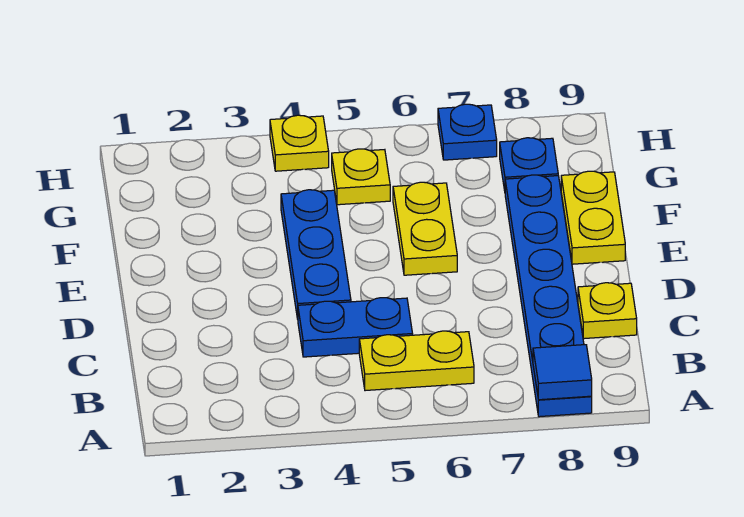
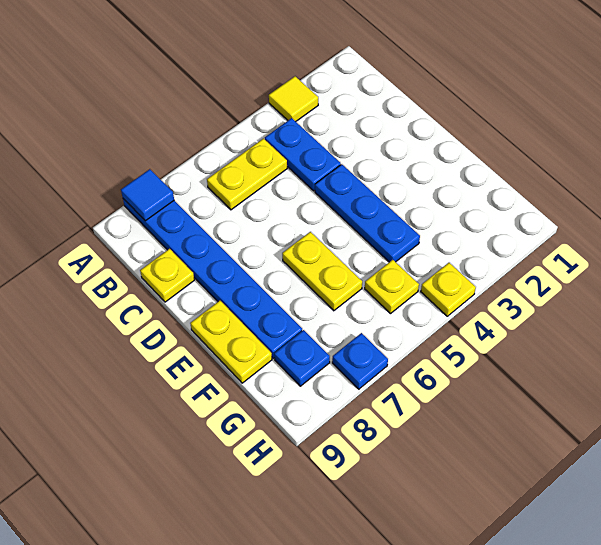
none -> yellow tile A3 level 1
blue plate C4:C5 level 1 -> blue plate B4:C4 level 1

